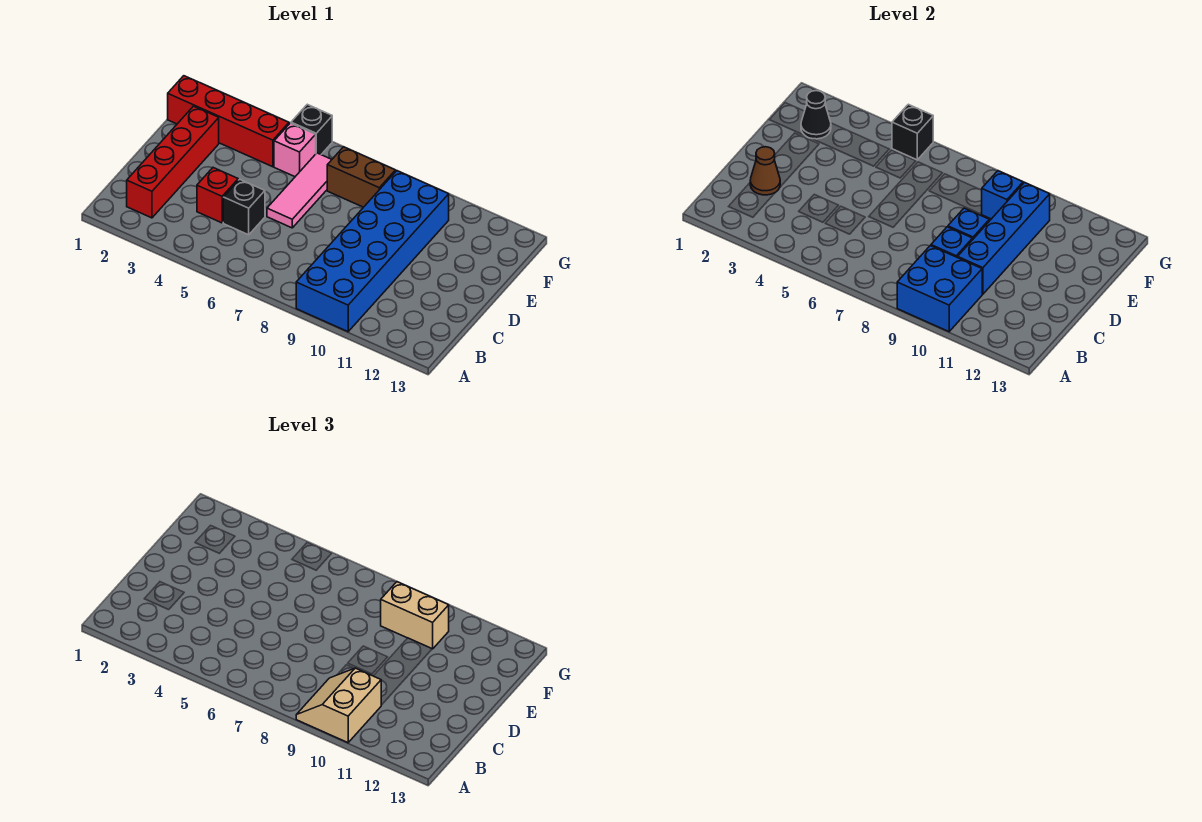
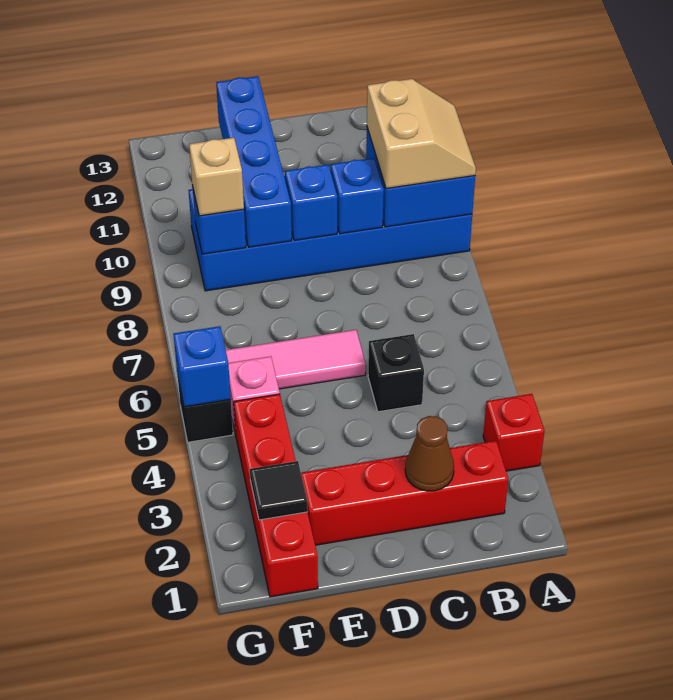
tan slope A9:B10 level 3 top 10 -> tan slope A9:B10 level 3 top B
red brick C4 level 1 -> red brick A3 level 1
blue brick C10:F10 level 2 -> blue brick E9:E12 level 2
black cone F2 level 2 -> black tile F2 level 2
brown brick F7:F8 level 1 -> none
tan brick F9:F10 level 3 -> tan brick F9 level 3
black brick G5 level 2 -> blue brick G5 level 2

